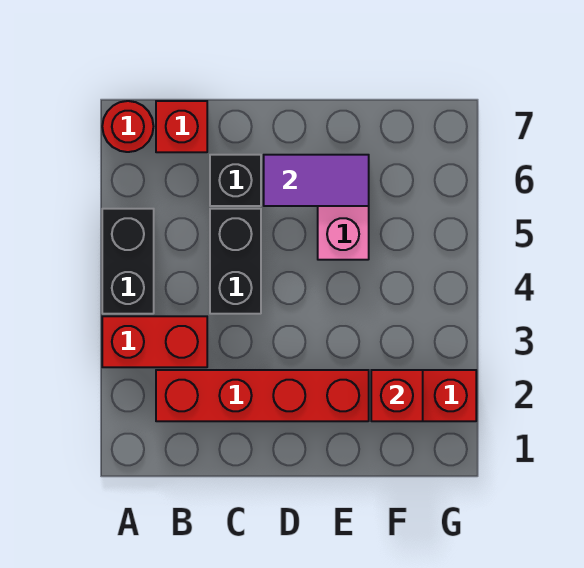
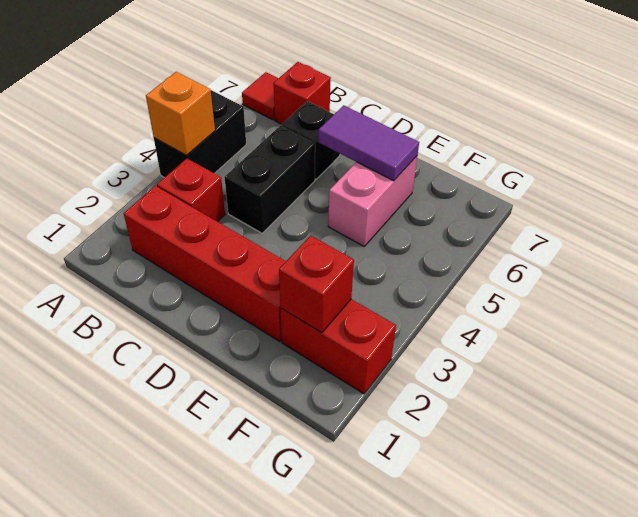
red brick A3:B3 level 1 -> red brick B3 level 1
none -> orange brick A4 level 2
red round brick A7 level 1 -> red tile A7 level 1

